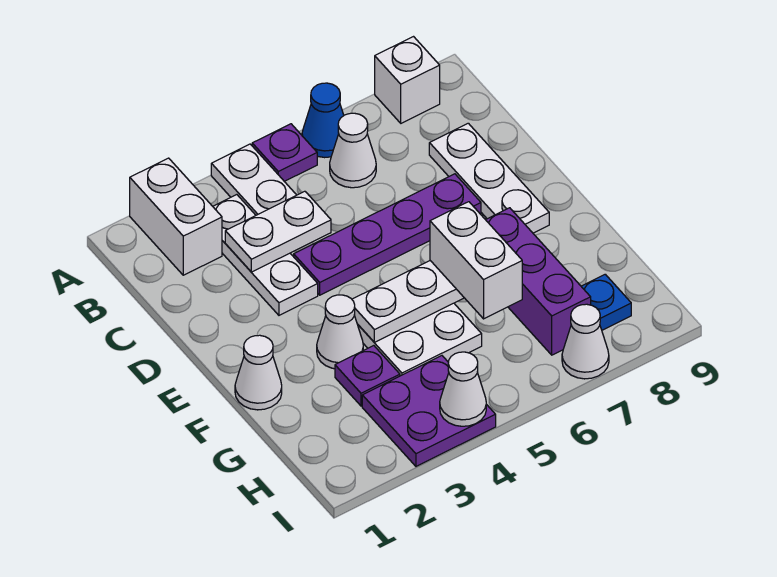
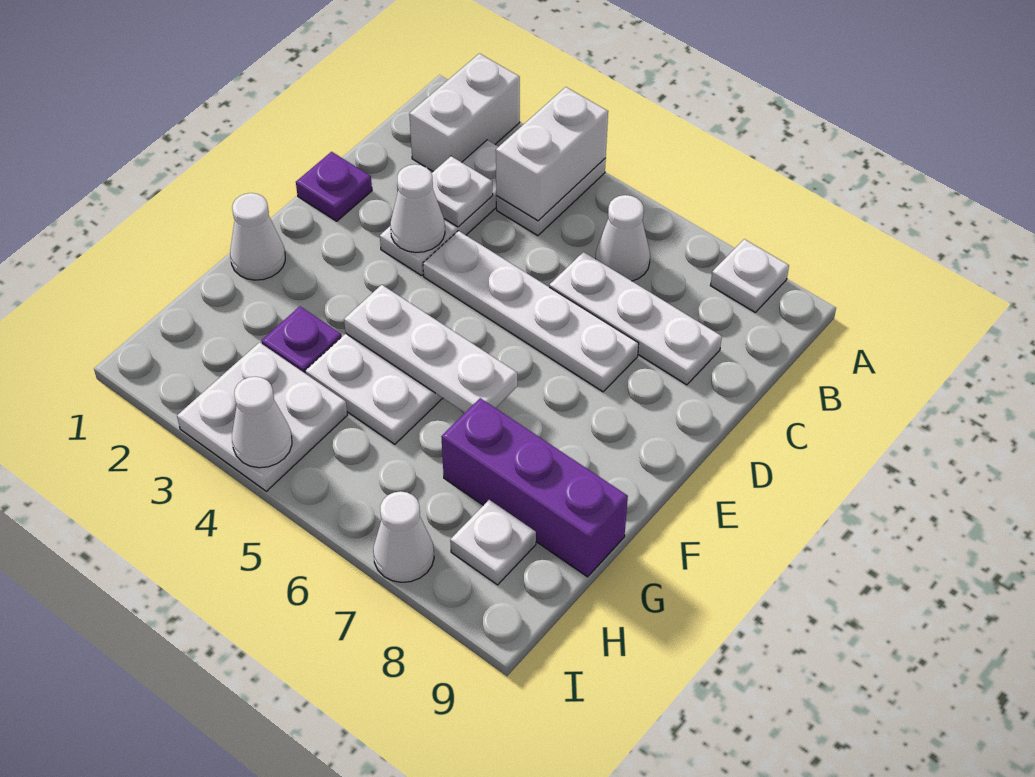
purple plate A5 level 1 -> purple plate D1 level 1
blue cone A6 level 1 -> none
white brick A8 level 1 -> white plate A8 level 1
white plate C3:C4 level 2 -> white plate C3 level 2
white plate C8:E8 level 1 -> white plate C6:C8 level 1
purple plate D4:D7 level 1 -> white plate D4:D7 level 1
white cone F3 level 1 -> white cone D3 level 2
white brick F6:G6 level 3 -> white brick A4:B4 level 2
purple brick F7:H7 level 1 -> purple brick G7:G9 level 1
purple plate H3:I4 level 1 -> white plate H3:I4 level 1
blue plate H8 level 1 -> white plate H8 level 1

